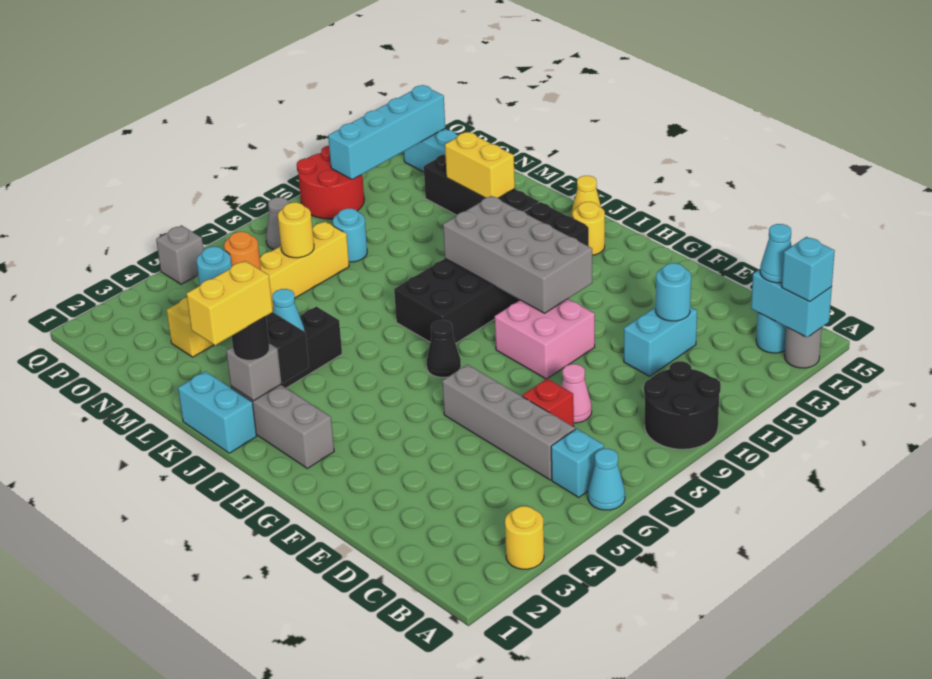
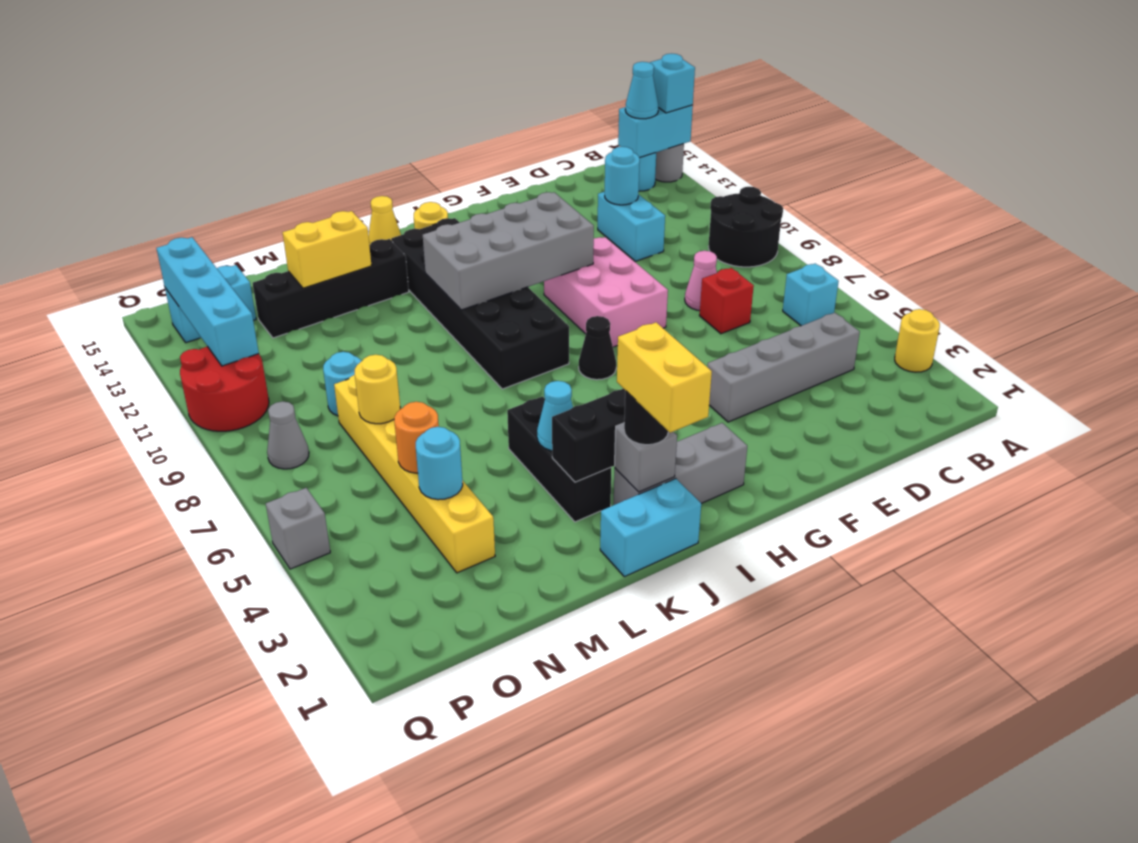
cyan cone A6 level 1 -> none
grey brick C6:F6 level 1 -> grey brick C4:F4 level 1
pink brick F9:G10 level 1 -> pink brick F8:G10 level 1

